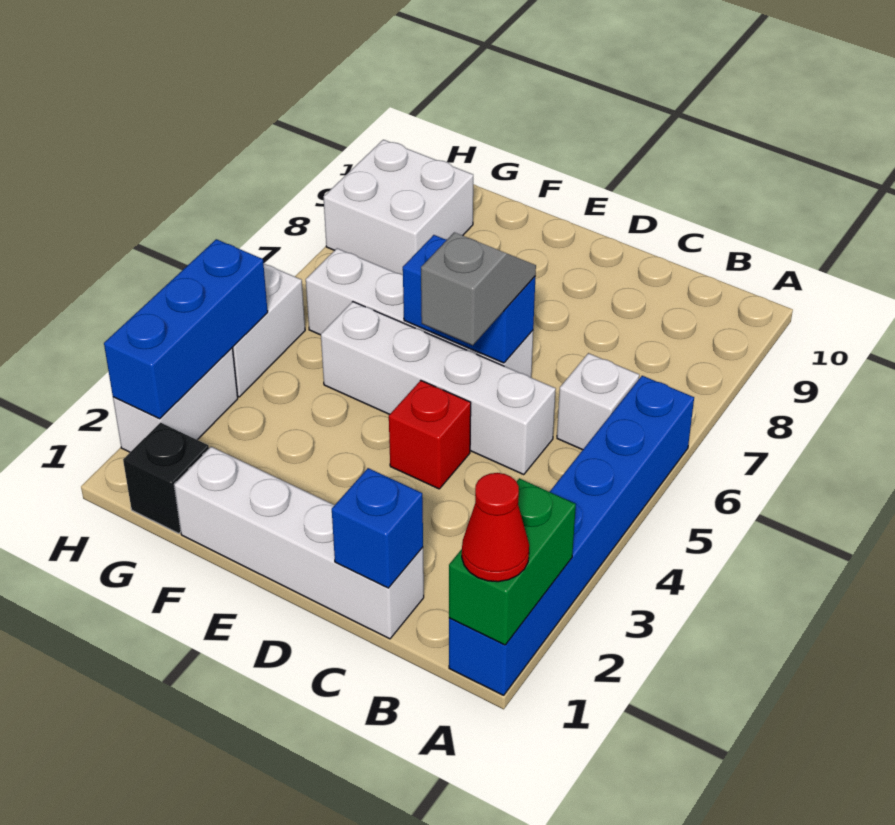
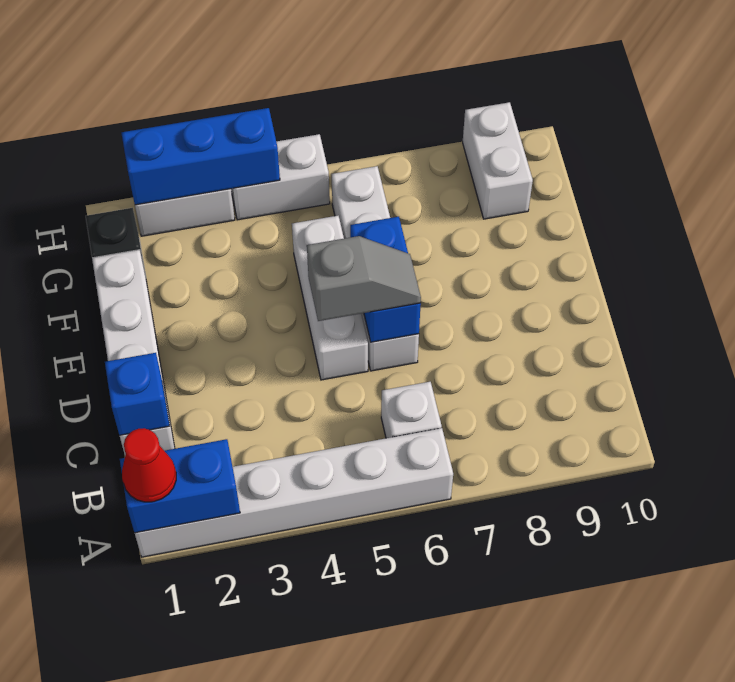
blue brick A1:A6 level 1 -> white brick A1:A6 level 1
green brick A1:A2 level 2 -> blue brick A1:A2 level 2
white brick C5:F5 level 1 -> white brick D5:F5 level 1
red brick D4 level 1 -> none
white brick G8:H9 level 1 -> white brick G9:H9 level 1

